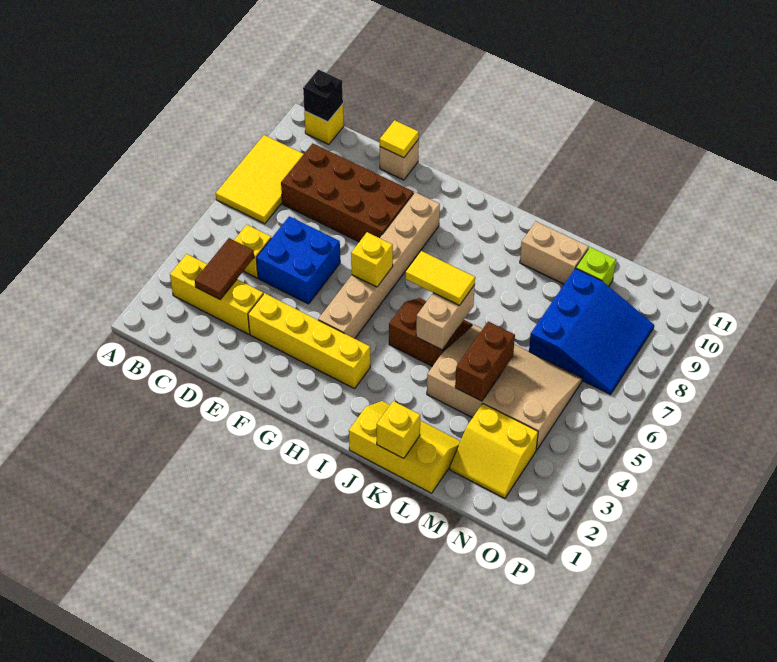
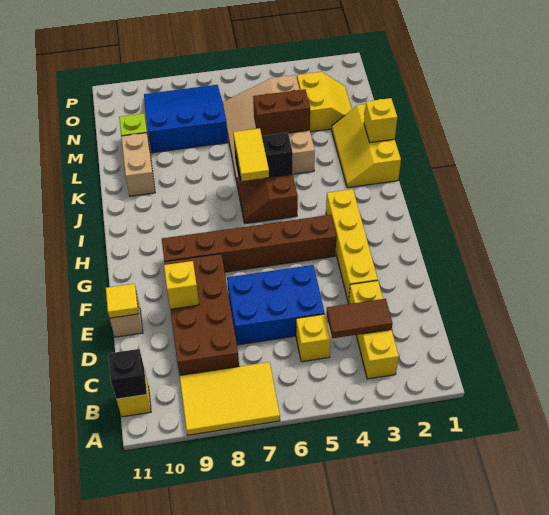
blue brick D5:E6 level 1 -> blue brick D5:E7 level 1
tan brick G4:G9 level 1 -> brown brick G4:G9 level 1
yellow brick G6 level 2 -> yellow brick E9 level 2
tan brick J5:J6 level 2 -> black brick J5:J6 level 2

